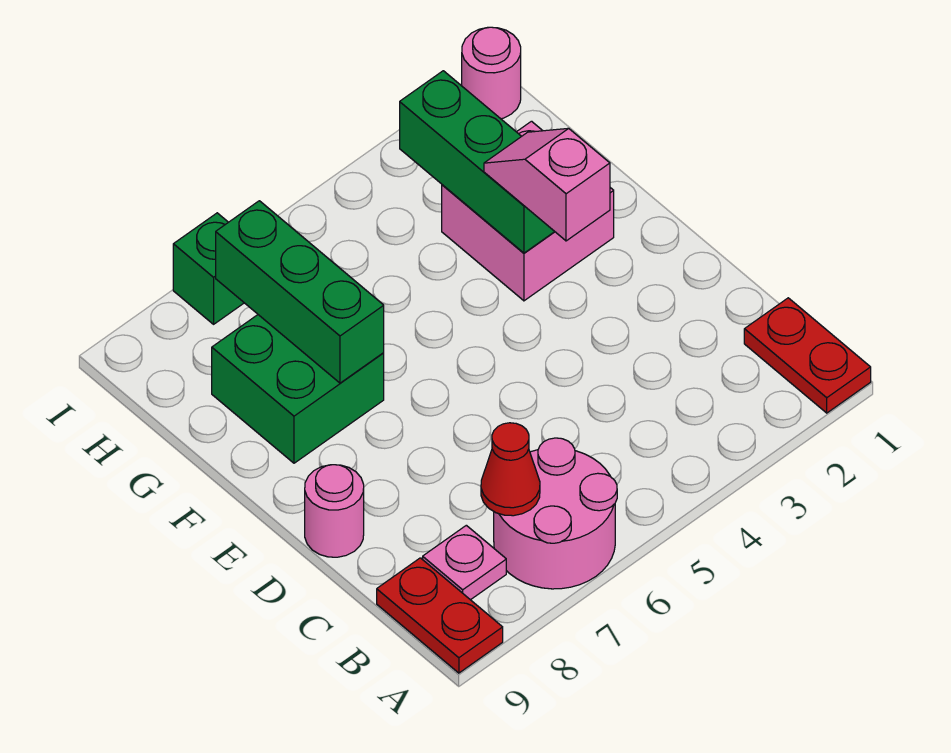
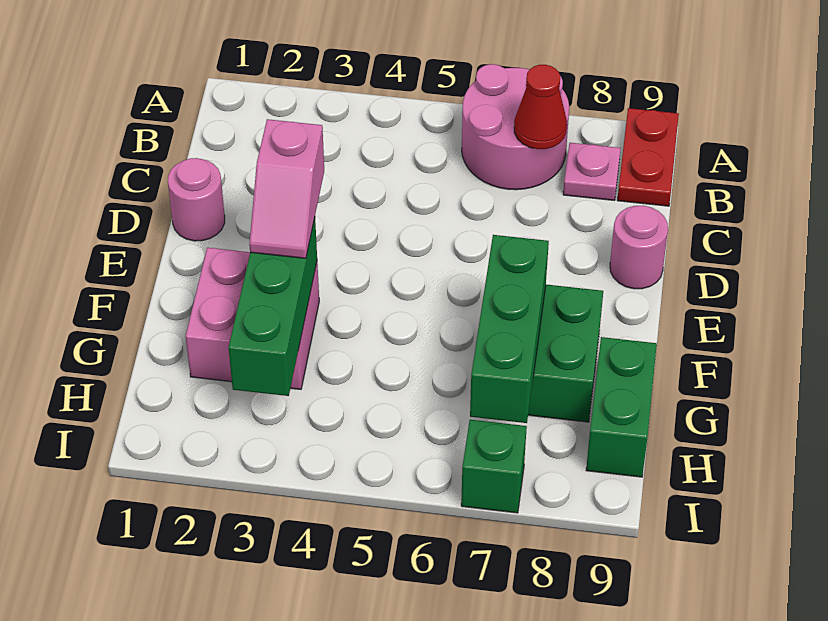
red plate A1:B1 level 1 -> none
none -> green brick G9:H9 level 1
pink round brick I1 level 1 -> pink round brick D1 level 1

